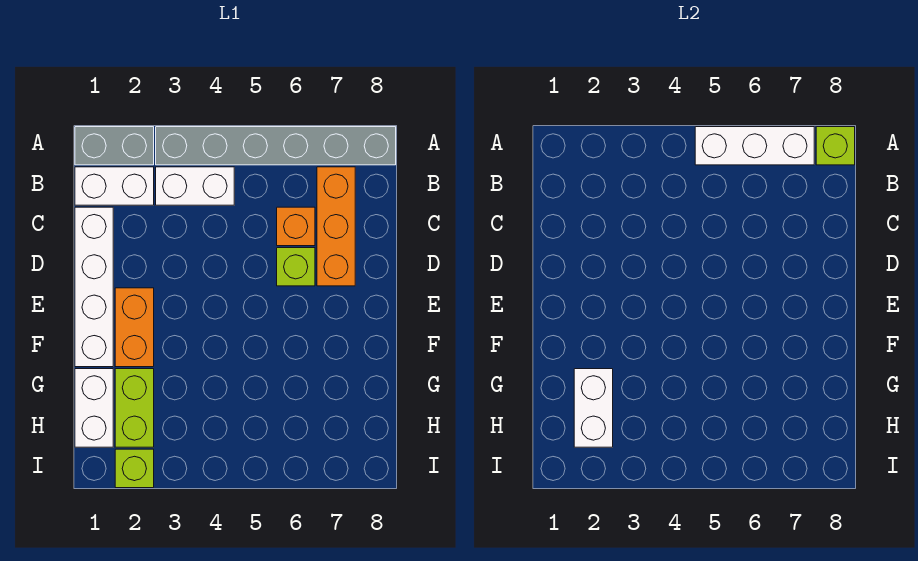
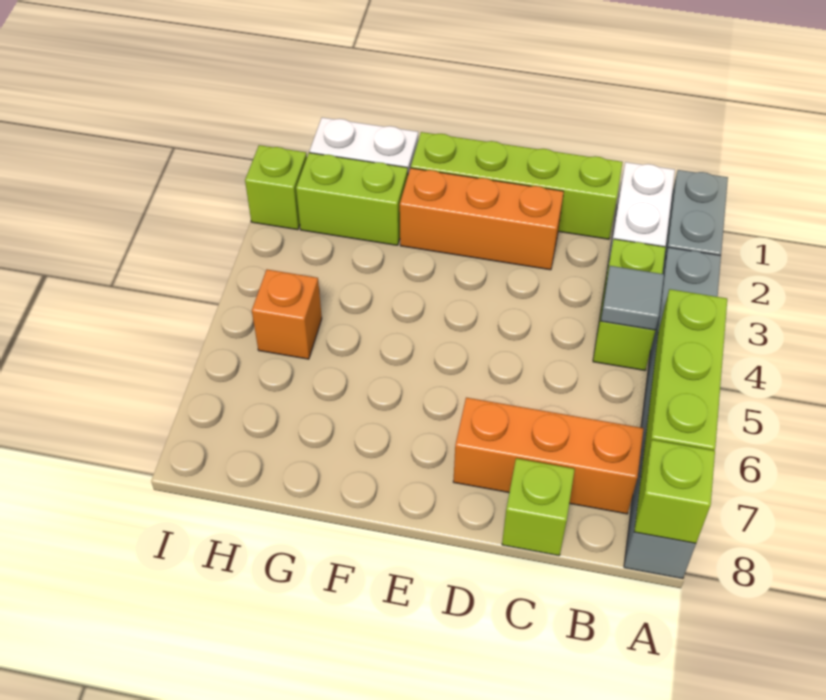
white brick A5:A7 level 2 -> lime brick A5:A7 level 2
white brick B3:B4 level 1 -> lime brick B3:B4 level 1
none -> grey tile B4 level 2
white brick C1:F1 level 1 -> lime brick C1:F1 level 1
orange brick C6 level 1 -> orange brick H5 level 1
lime brick D6 level 1 -> lime brick C8 level 1
orange brick E2:F2 level 1 -> orange brick D2:F2 level 1
white brick G2:H2 level 2 -> none

